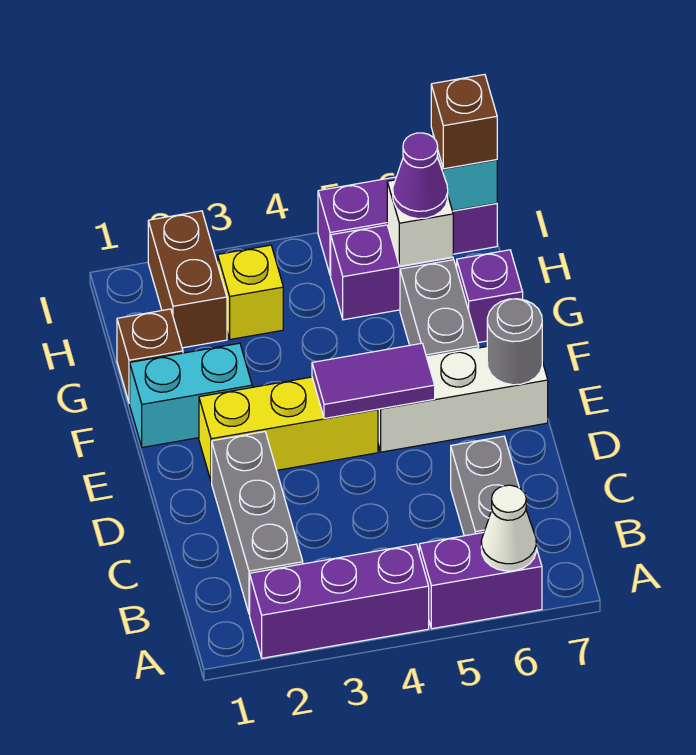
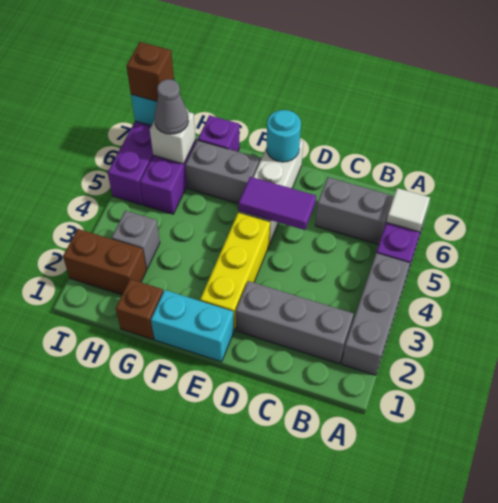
purple brick A2:A4 level 1 -> grey brick A2:A4 level 1
white cone A6 level 2 -> white tile A6 level 2
purple tile E4:E5 level 2 -> purple tile D5:E5 level 2
grey round brick E7 level 2 -> cyan round brick E7 level 2
cyan brick F1:F2 level 1 -> cyan brick E1:F1 level 1
yellow brick H3 level 1 -> grey brick H3 level 1
purple cone H6 level 3 -> grey cone H6 level 3

